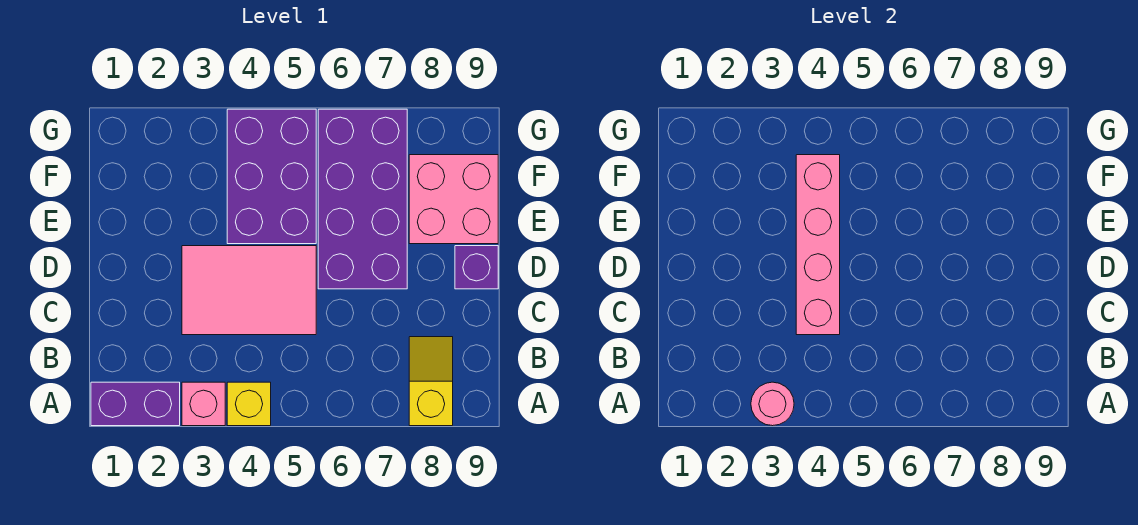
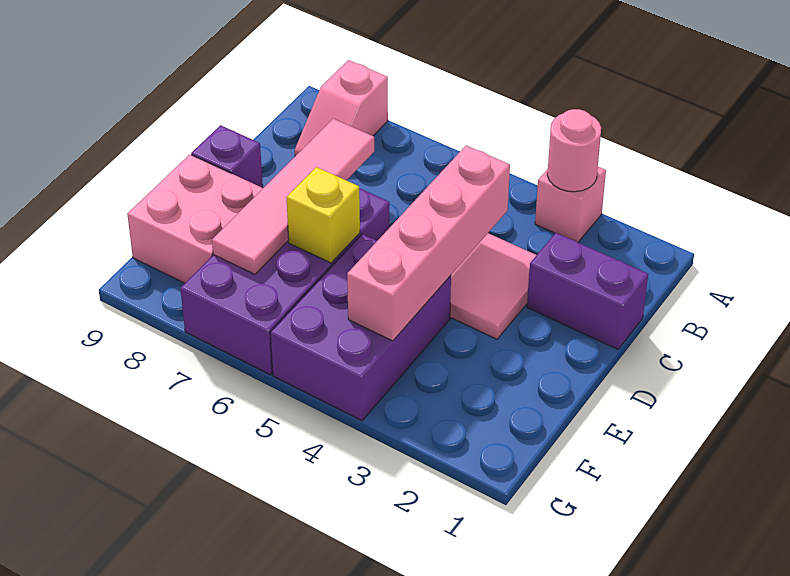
purple brick A1:A2 level 1 -> purple brick C1:C2 level 1
yellow brick A4 level 1 -> yellow brick E6 level 2
yellow slope A8:B8 level 1 top A -> pink slope A8:B8 level 1 top A
none -> pink tile C7:F7 level 2

